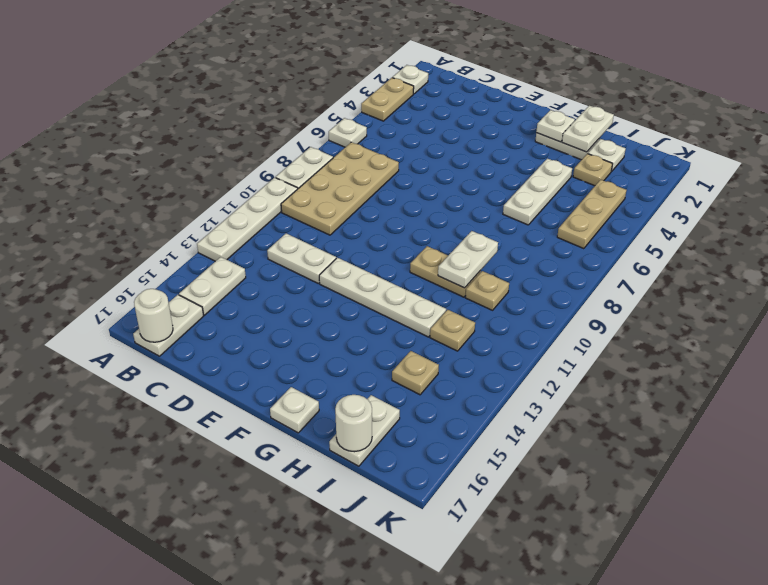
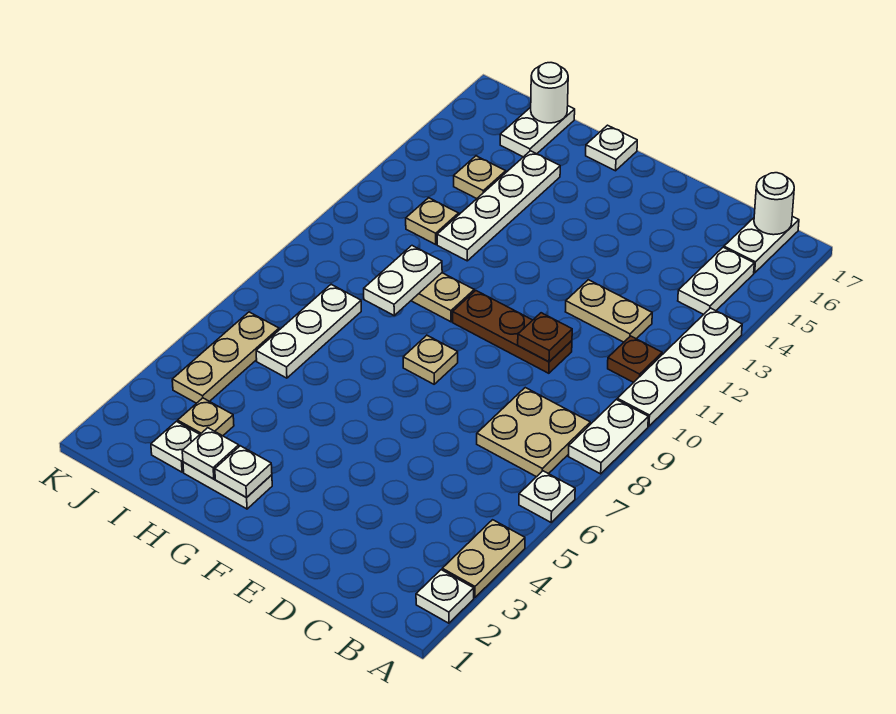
tan plate B7:C10 level 1 -> tan plate B7:C8 level 1
none -> brown plate B11 level 1
white plate C12:D12 level 1 -> tan plate C12:D12 level 1
none -> brown plate D10:F10 level 1
none -> brown plate D10 level 2
white plate E12:H12 level 1 -> white plate H12:H15 level 1
white plate H1:H2 level 2 -> white plate H2 level 2
white plate H4:H6 level 1 -> white plate I6:I8 level 1
tan plate I10 level 1 -> tan plate F8 level 1

